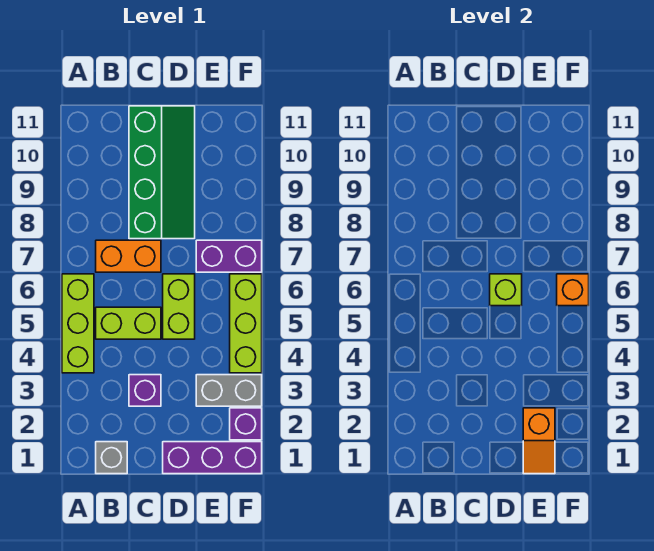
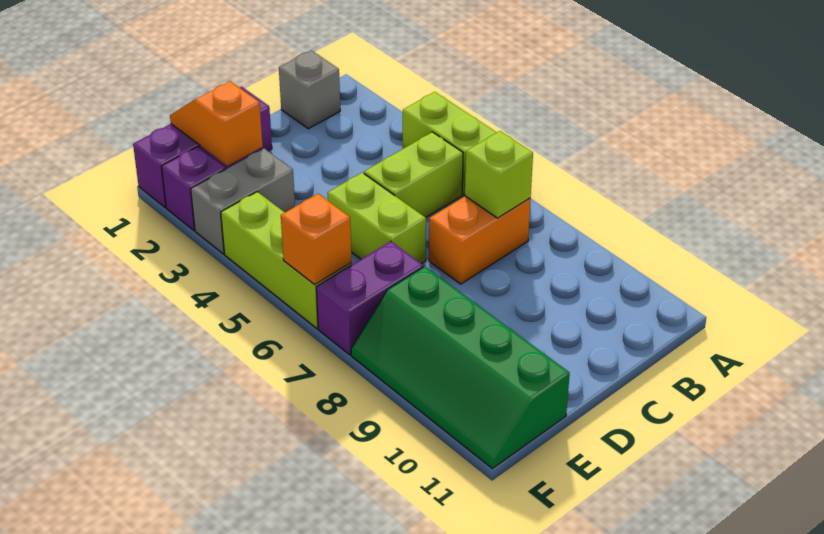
purple brick C3 level 1 -> none
green slope C8:D11 level 1 top C -> green slope E8:F11 level 1 top E
lime brick D6 level 2 -> lime brick B7 level 2

